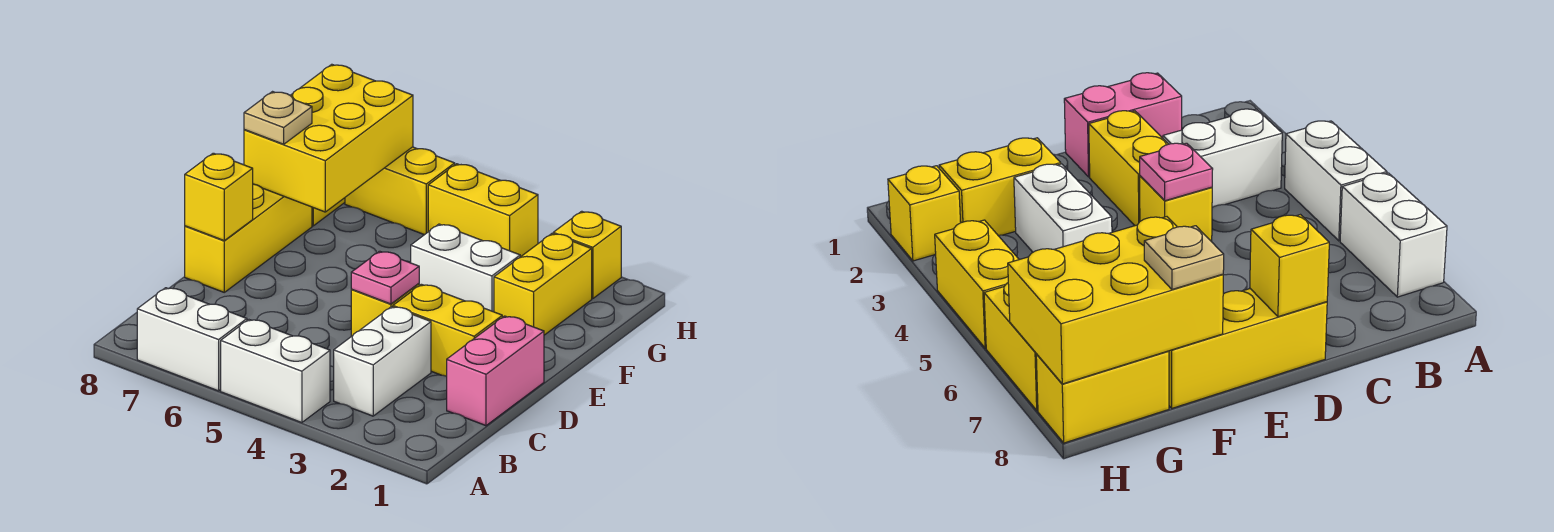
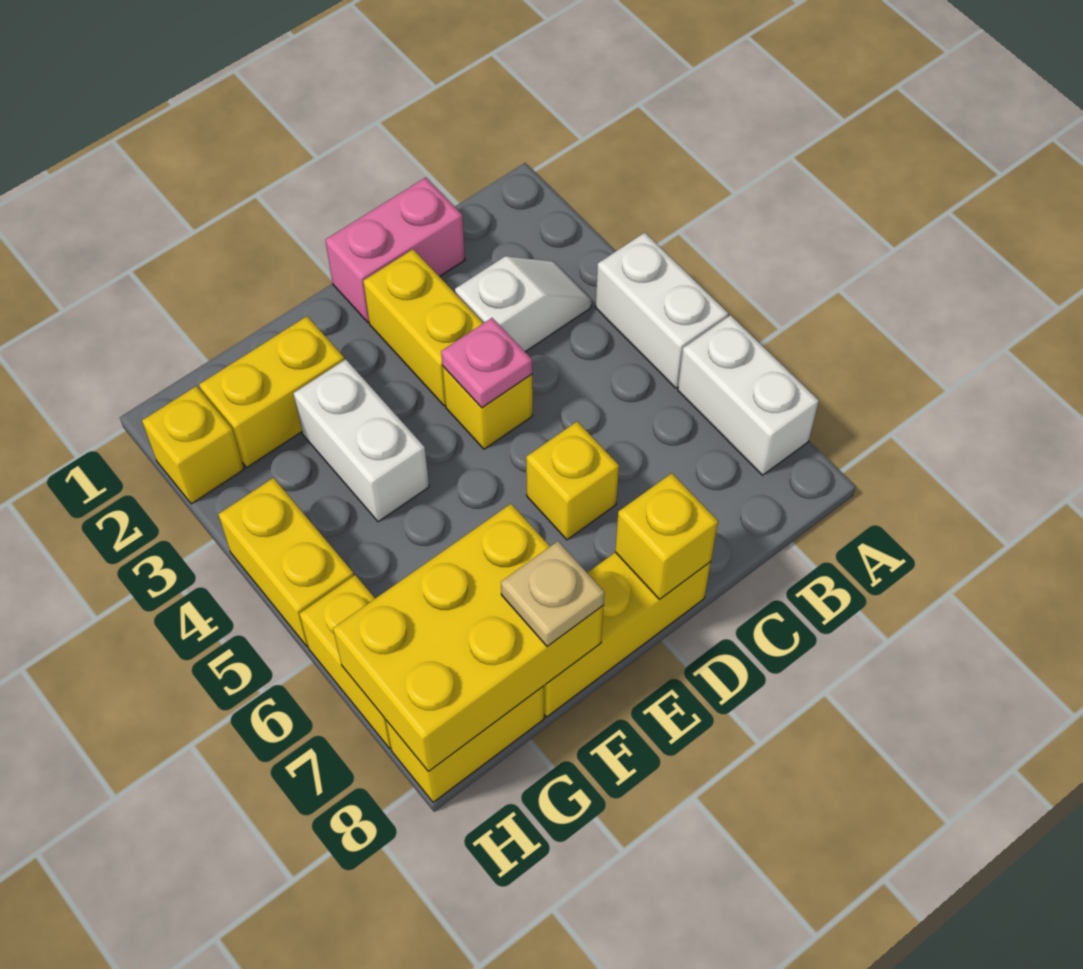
white brick B3:C3 level 1 -> white slope B3:C3 level 1 top C
none -> yellow brick D6 level 1

